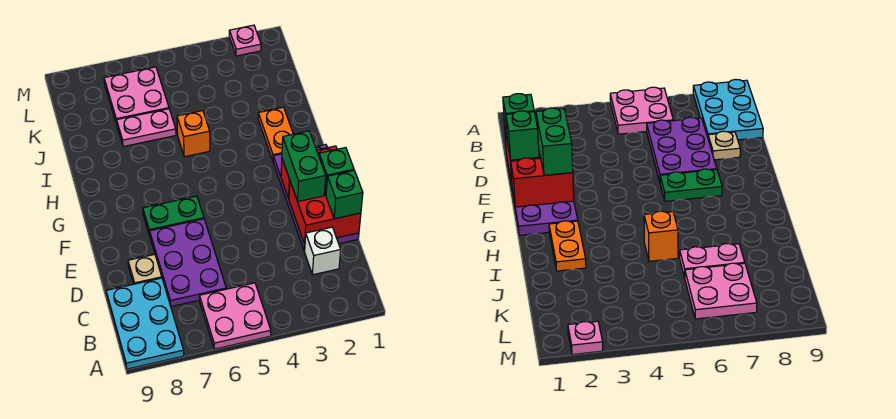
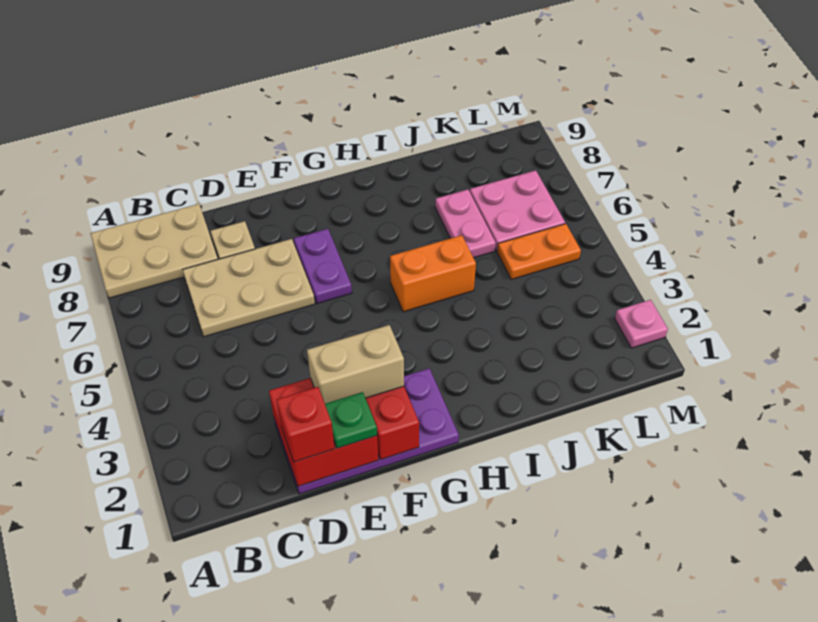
pink plate A5:B6 level 1 -> none
cyan plate A8:C9 level 1 -> tan plate A8:C9 level 1
white brick C2 level 1 -> none
purple plate C6:E7 level 1 -> tan plate C6:E7 level 1
green brick D1 level 3 -> red brick D1 level 3
green brick E1 level 3 -> green plate E1 level 3
green brick E2:F2 level 3 -> tan brick E2:F2 level 3
green plate F6:F7 level 1 -> purple plate F6:F7 level 1
orange plate H2:I2 level 1 -> orange plate K5:L5 level 1
orange brick I5 level 1 -> orange brick H5:I5 level 1

